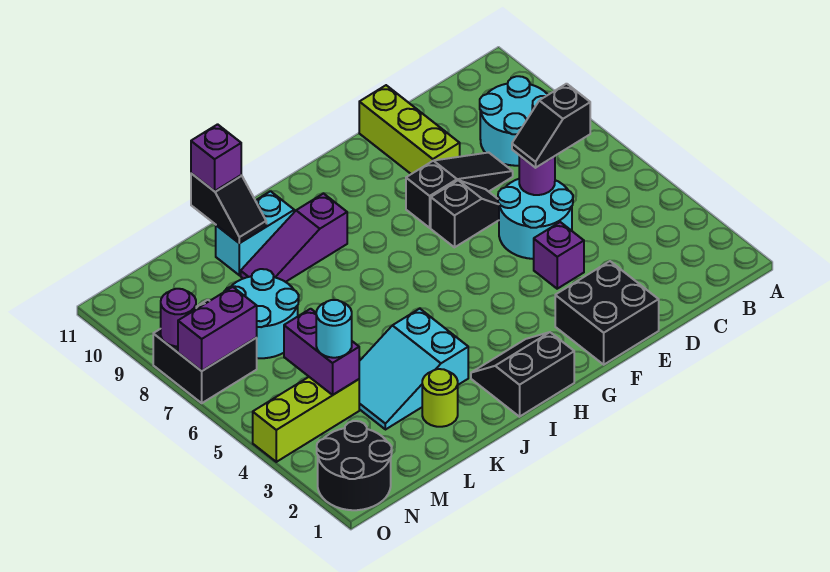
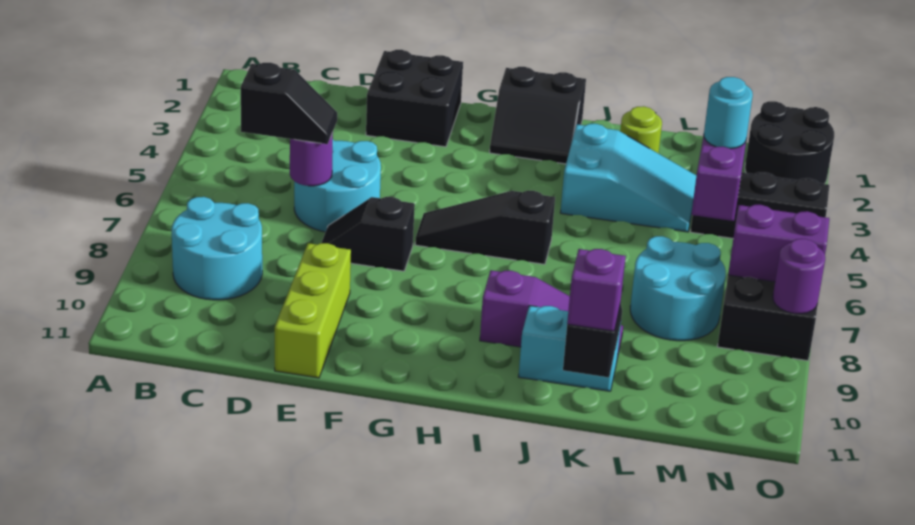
black slope D8:F8 level 1 top F -> black slope G6:I6 level 1 top I
purple brick E4 level 1 -> none
lime brick M4:O4 level 1 -> black brick M4:O4 level 1

